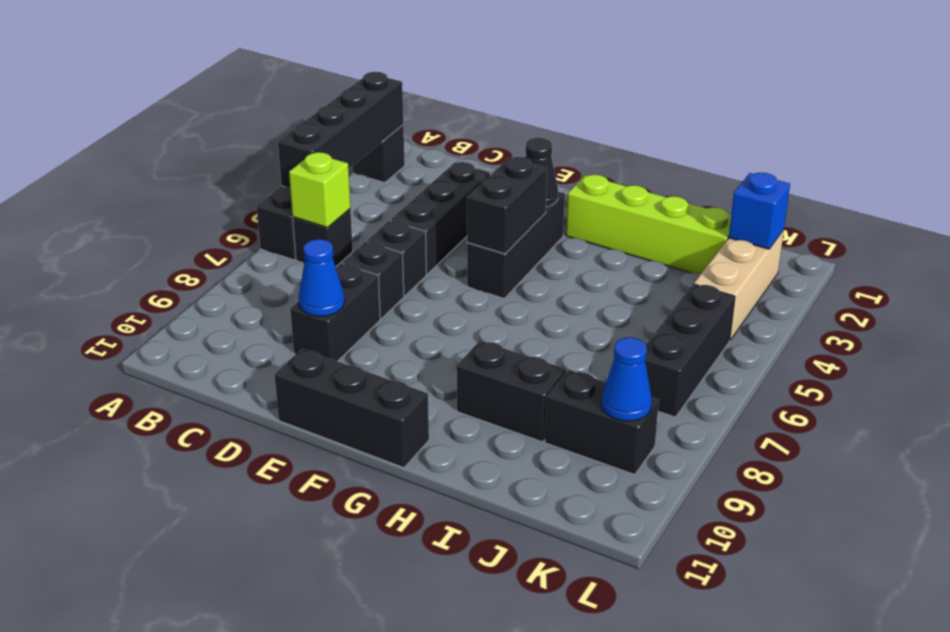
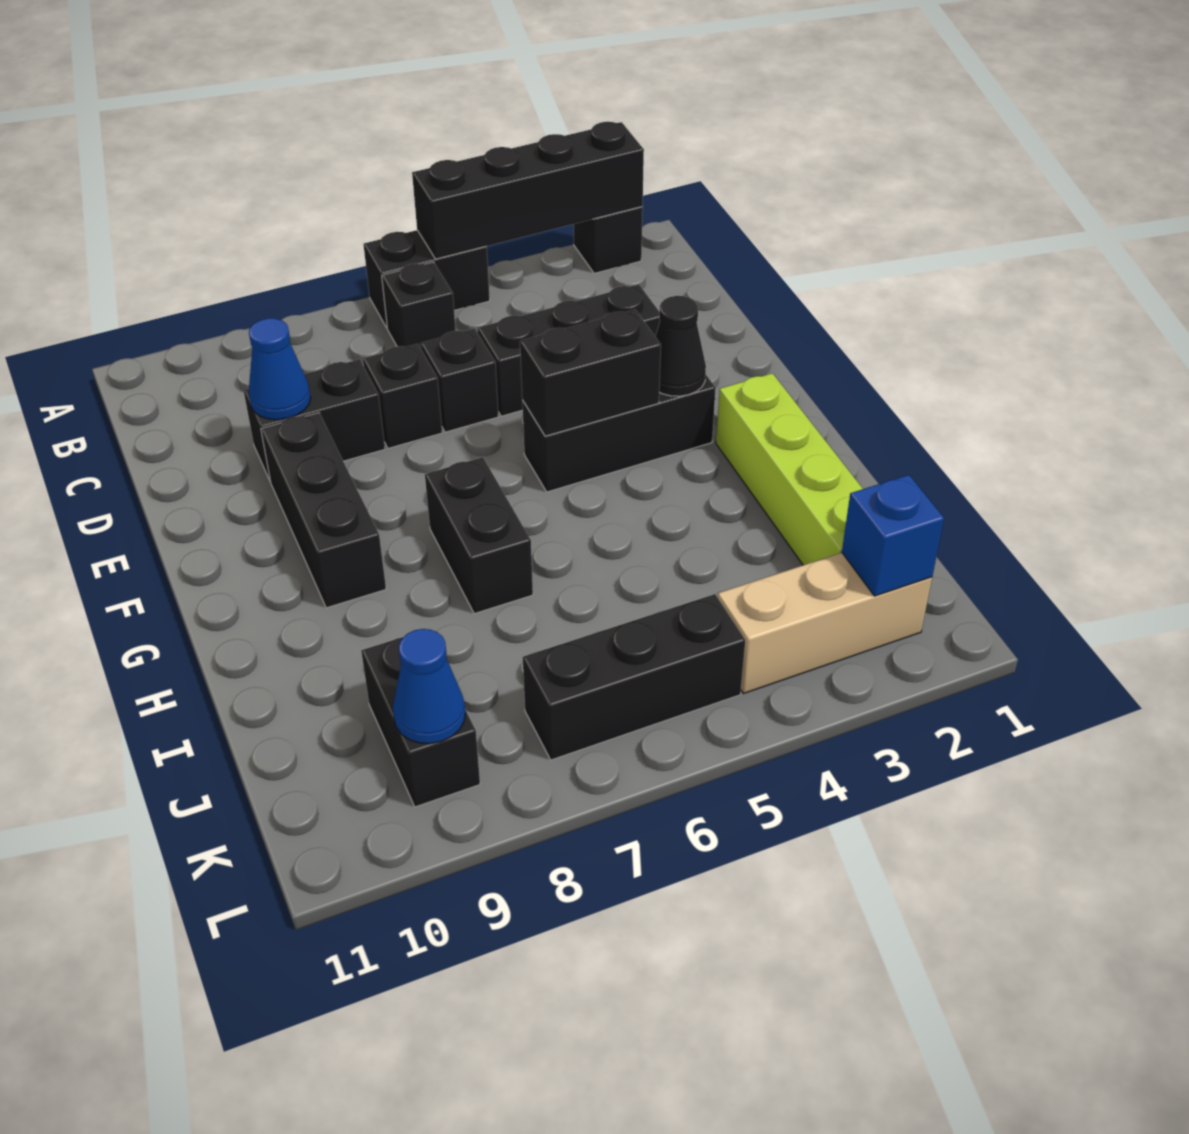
lime brick B6 level 2 -> none
black brick E11:G11 level 1 -> black brick E9:G9 level 1
black brick H9:I9 level 1 -> black brick G7:H7 level 1

